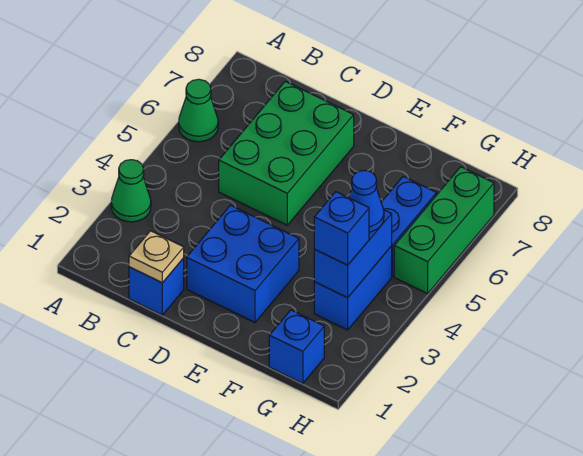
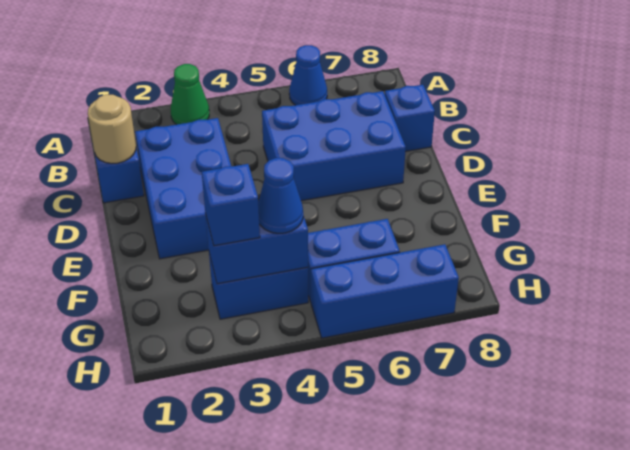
green cone A6 level 1 -> blue cone A6 level 1
tan plate C1 level 2 -> tan round brick C1 level 2
green brick C5:D7 level 1 -> blue brick C5:D7 level 1
blue brick D2:E3 level 1 -> blue brick C2:E3 level 1
blue brick G1 level 1 -> blue brick C8 level 1
green brick H5:H7 level 1 -> blue brick H5:H7 level 1

